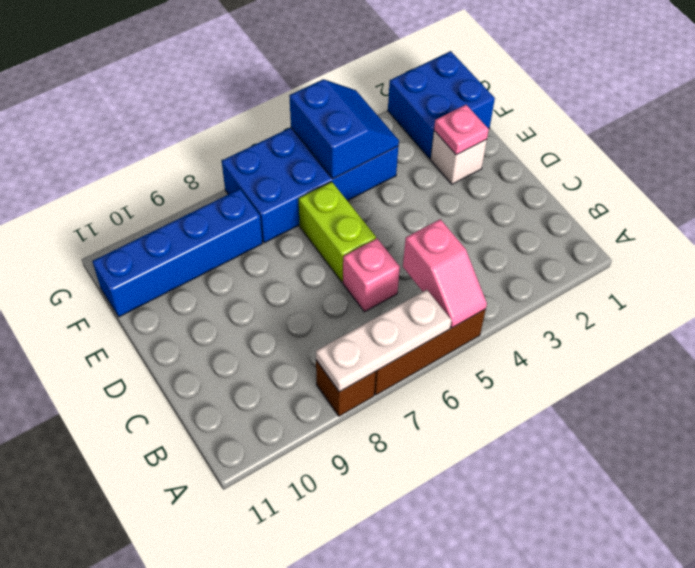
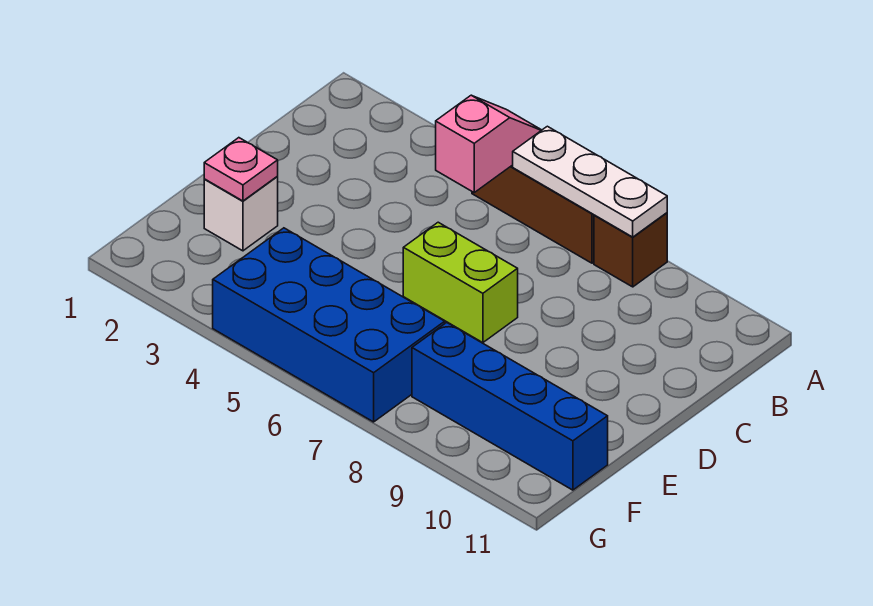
pink brick C6 level 1 -> none
lime brick D6:E6 level 1 -> lime brick D6:D7 level 1
blue brick F1:G2 level 1 -> none
blue slope F4:G5 level 2 top 5 -> none

